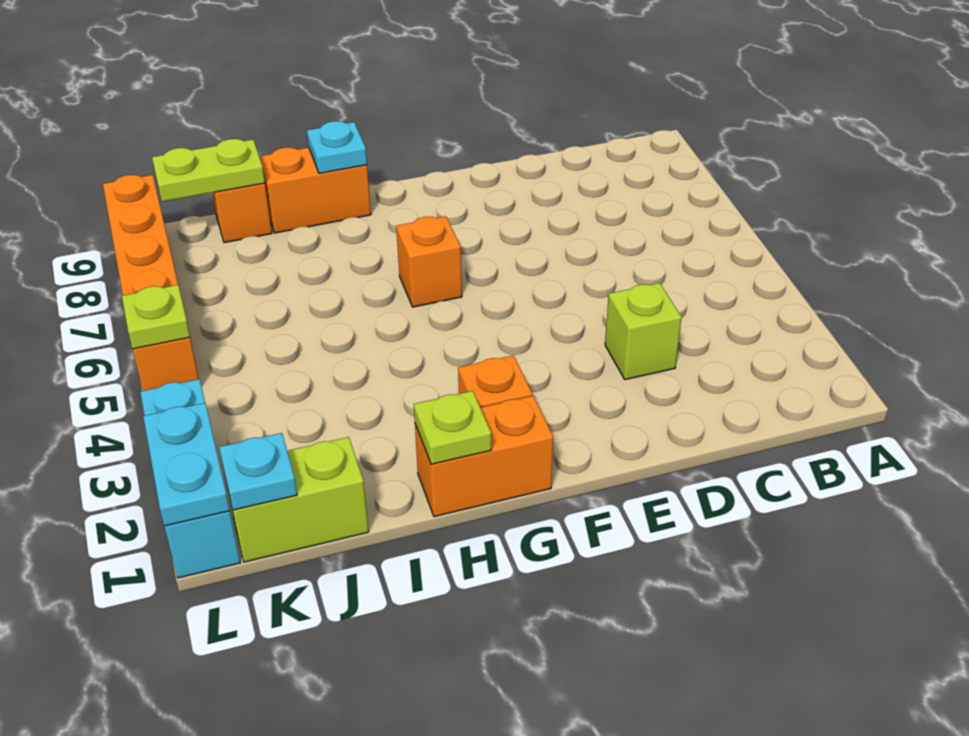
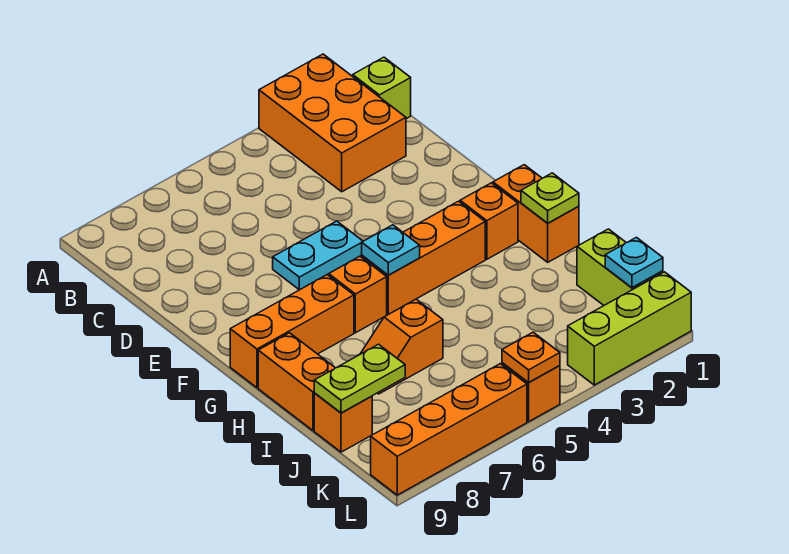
none -> orange brick A2:C3 level 1
lime brick D3 level 1 -> lime brick B1 level 1
none -> orange brick G3:G5 level 1
none -> orange brick G7:G9 level 1
cyan plate H9 level 2 -> cyan plate G5 level 2
none -> orange slope I6:I7 level 1 top 6
lime plate J9:K9 level 2 -> lime plate J8:J9 level 2
cyan brick L1:L3 level 1 -> lime brick L1:L3 level 1
cyan plate L1:L2 level 2 -> cyan plate E5:E6 level 1
lime plate L5 level 2 -> orange plate L5 level 2

